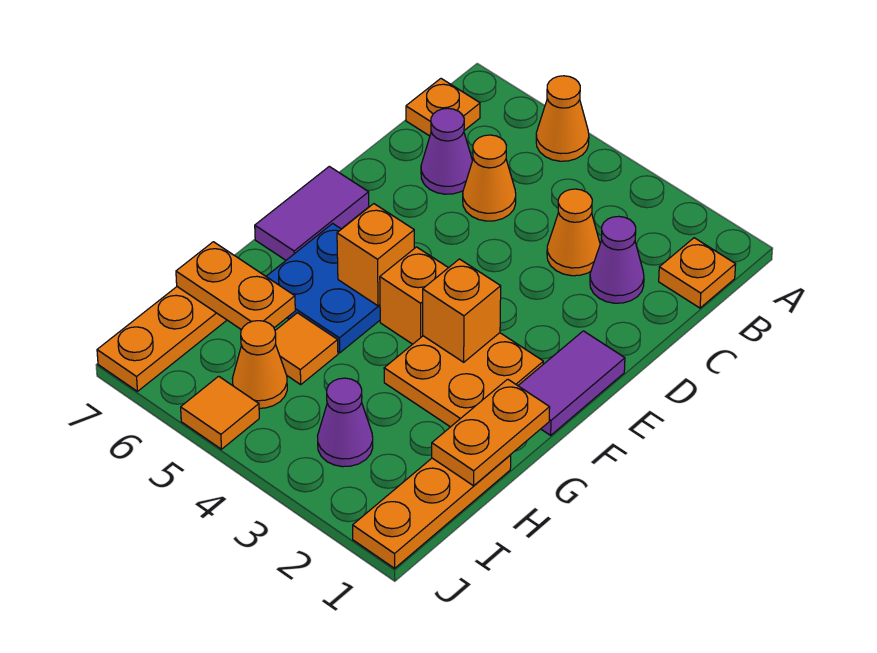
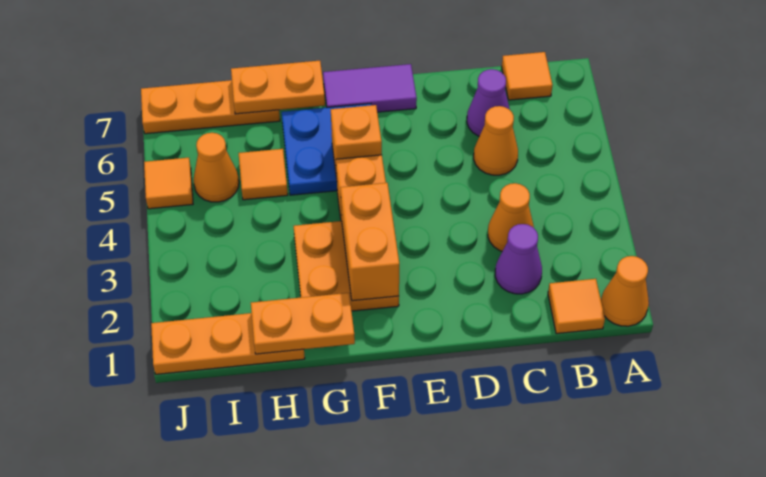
orange cone A5 level 1 -> orange cone A1 level 1
orange plate B1 level 1 -> orange tile B1 level 1
orange plate B7 level 1 -> orange tile B7 level 1
purple tile E1:F1 level 1 -> none
orange brick F3 level 2 -> orange brick F2:F3 level 2
orange plate H6:H7 level 2 -> orange plate G7:H7 level 2
purple cone I3 level 1 -> none

